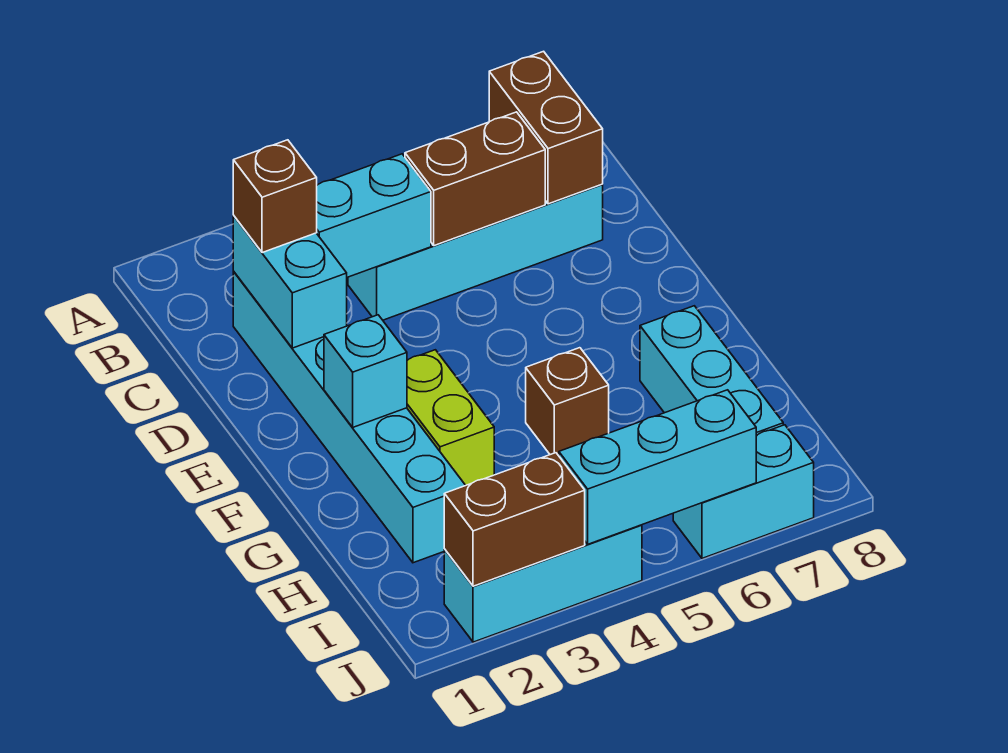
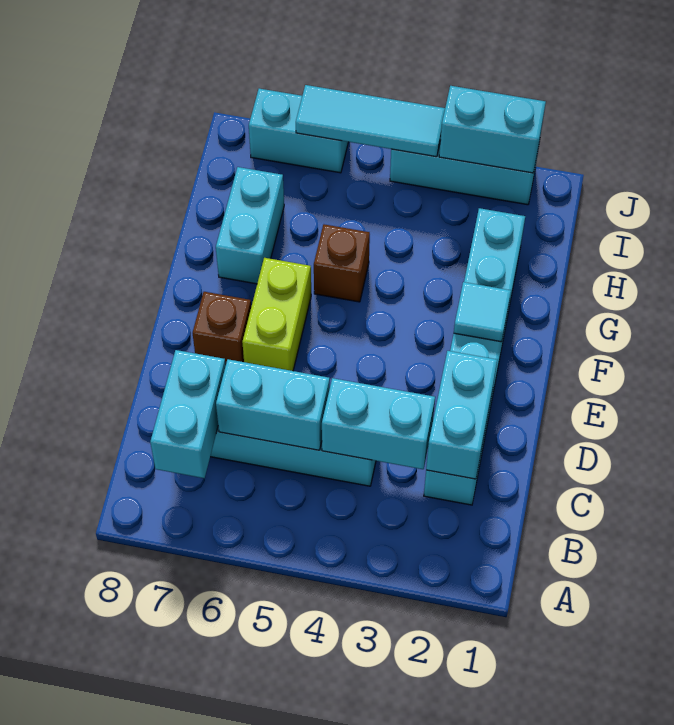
brown brick B7:C7 level 2 -> cyan brick B7:C7 level 2
brown brick C2 level 3 -> brown brick E7 level 1
brown brick C5:C6 level 2 -> cyan brick C5:C6 level 2
cyan brick F2 level 2 -> cyan tile F2 level 2
lime brick F3:G3 level 1 -> lime brick E6:F6 level 1
cyan brick G7:I7 level 1 -> cyan brick G7:H7 level 1
brown brick J2:J3 level 2 -> cyan brick J2:J3 level 2
cyan brick J4:J6 level 2 -> cyan tile J4:J6 level 2

